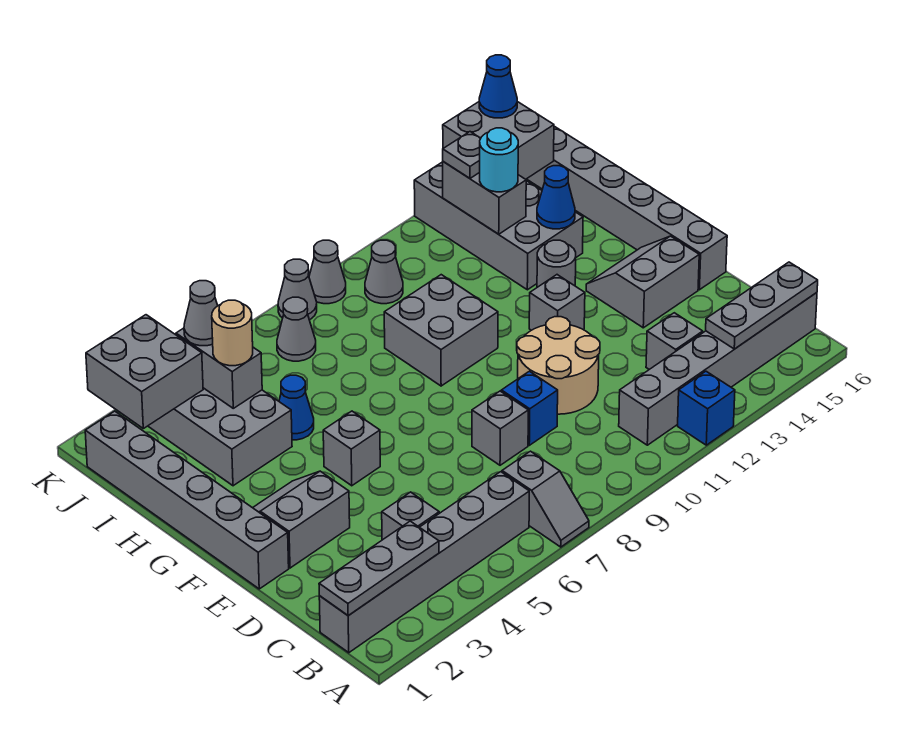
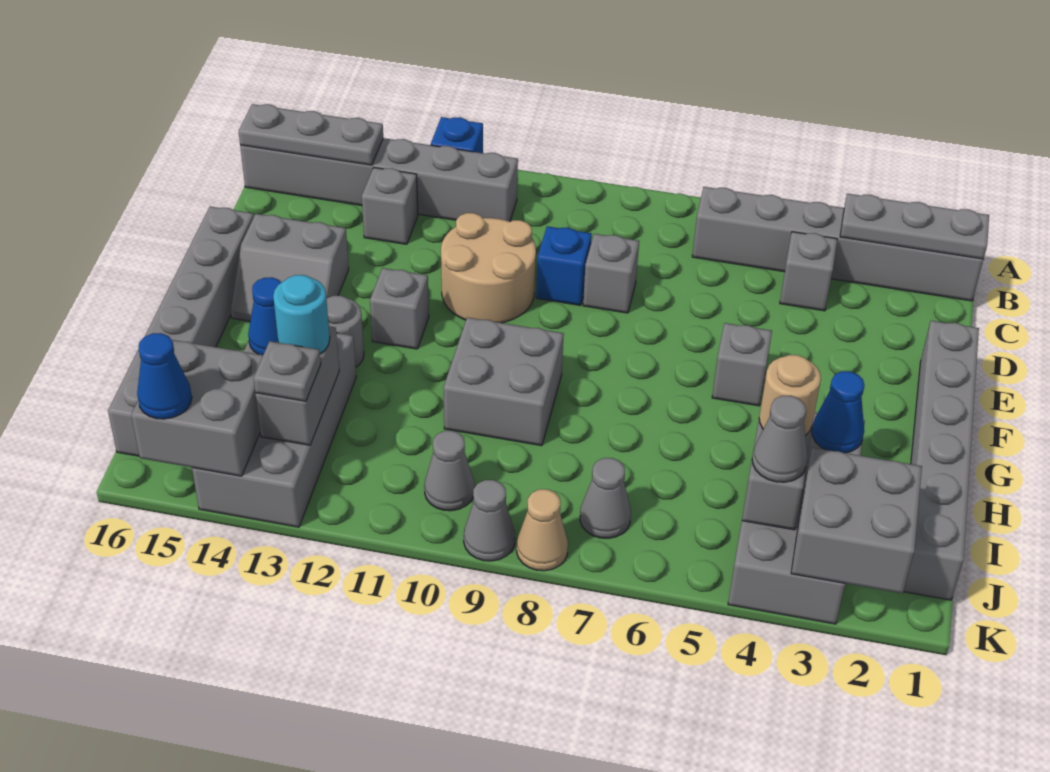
grey slope A7:B7 level 1 top B -> none
grey slope E2:F3 level 1 top E -> none
blue cone H5 level 1 -> blue cone H3 level 2
grey cone K8 level 1 -> tan cone K8 level 1

